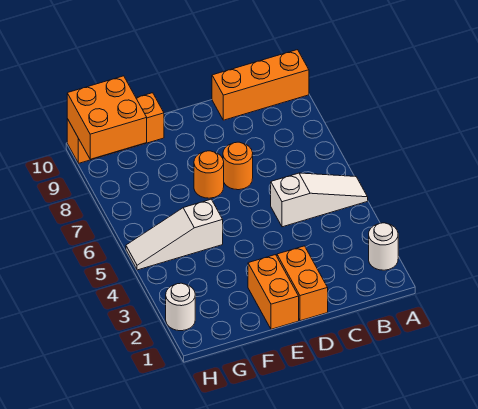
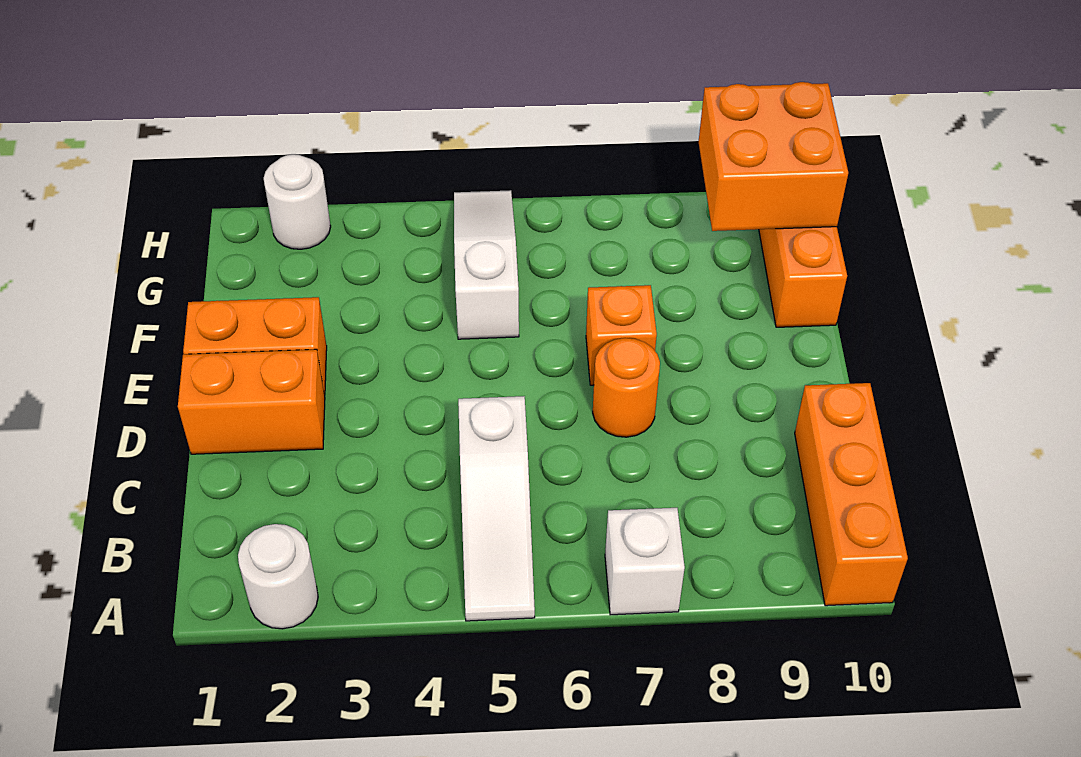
none -> white brick A7 level 1
orange round brick E7 level 1 -> orange brick E7 level 1

